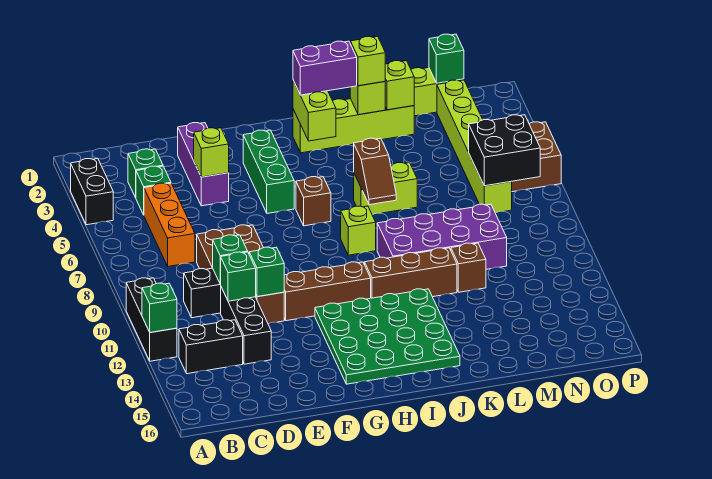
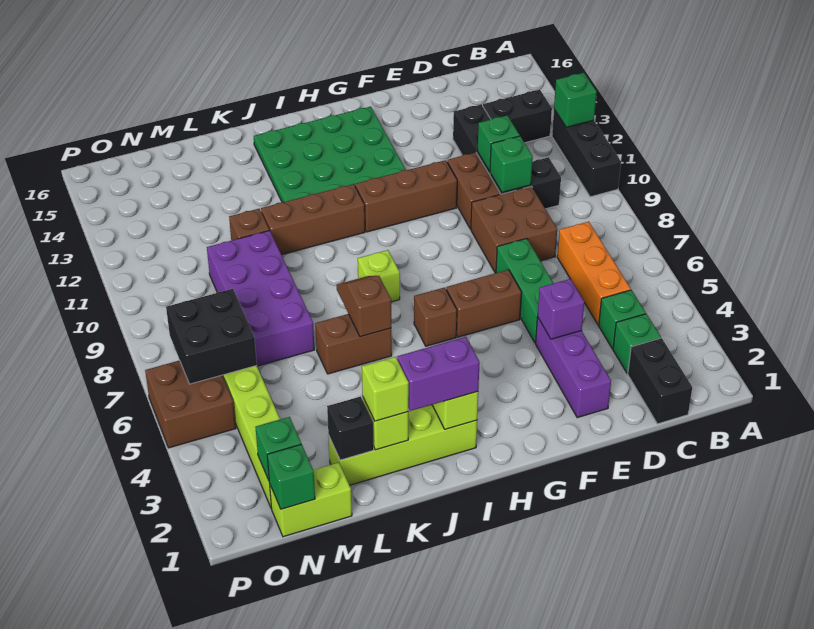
black brick A3:A4 level 1 -> black brick C1:C2 level 1
lime brick E4 level 2 -> purple brick E4 level 2
green brick E11 level 2 -> green brick N2 level 2
none -> brown brick F6:G6 level 1
green brick G3:G5 level 1 -> green brick E5:E7 level 1
lime brick J6:K6 level 1 -> brown brick J6:K6 level 1
purple brick J9:M10 level 1 -> purple brick L7:M10 level 1
lime brick L2 level 2 -> black brick L2 level 2

